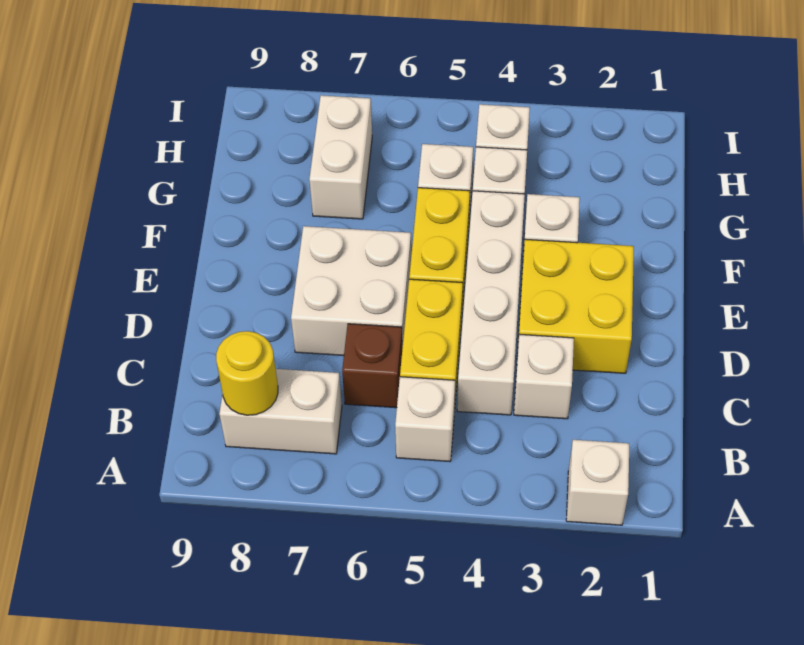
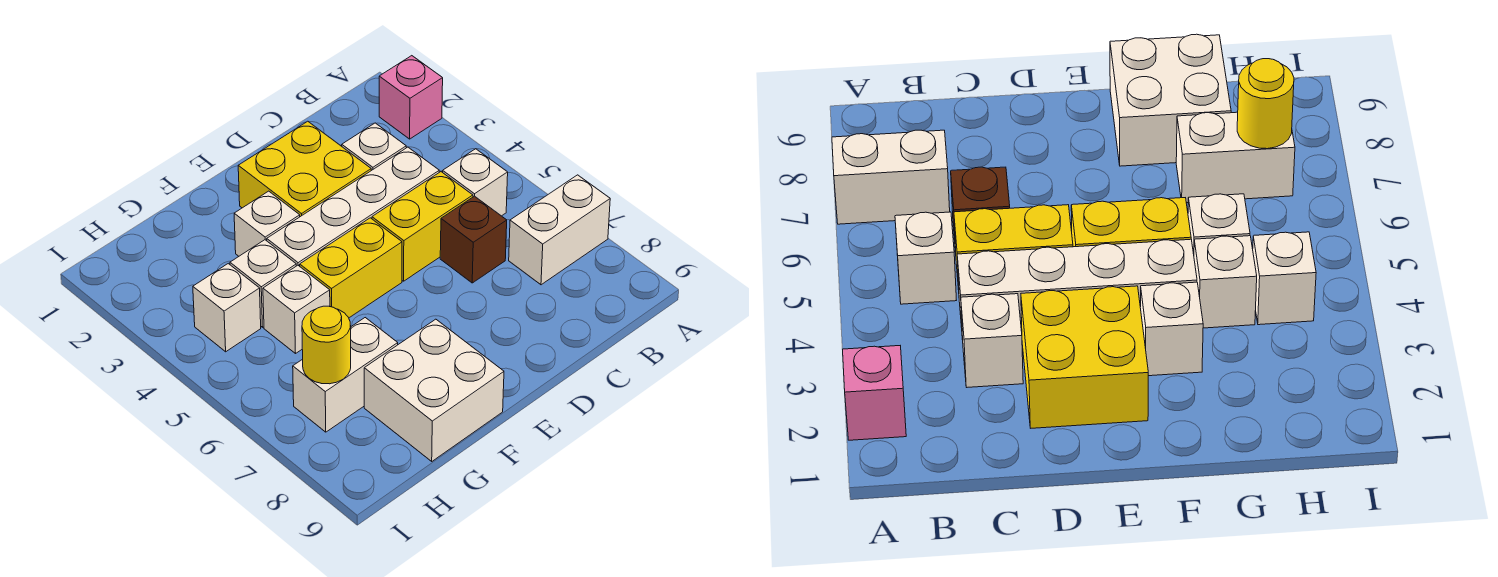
white brick A2 level 1 -> pink brick A2 level 1
white brick B7:B8 level 1 -> white brick A7:B7 level 1
yellow round brick B8 level 2 -> yellow round brick H7 level 2
white brick D6:E7 level 1 -> white brick F8:G9 level 1

